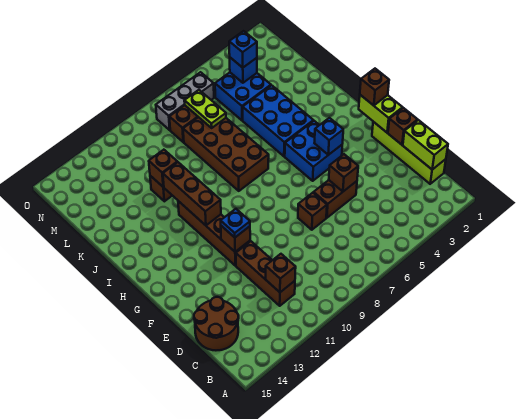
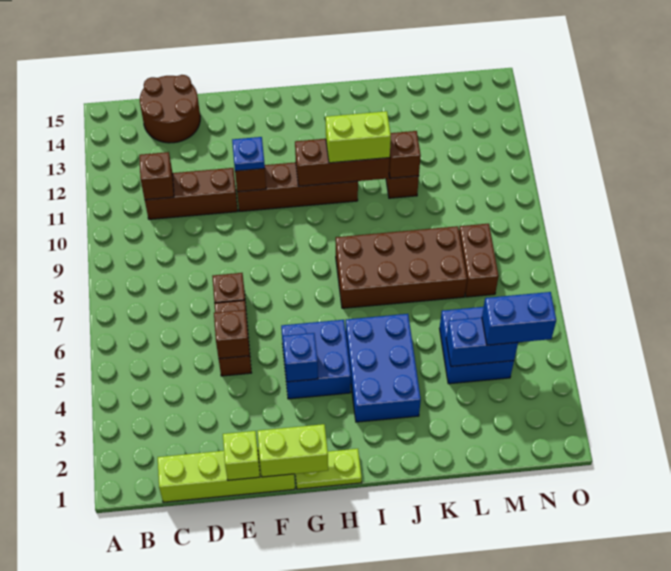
lime brick C1:D1 level 2 -> lime brick I11:J11 level 3
brown brick E1 level 2 -> lime brick E1 level 2
brown brick G1 level 3 -> none
blue brick I4:K5 level 1 -> blue brick I3:J5 level 1
lime plate L7:M7 level 2 -> lime plate G1:H1 level 1
blue brick M4 level 2 -> blue brick L4:M4 level 2
blue brick M4 level 3 -> blue brick M4:N4 level 3
grey brick N6:N8 level 1 -> none

